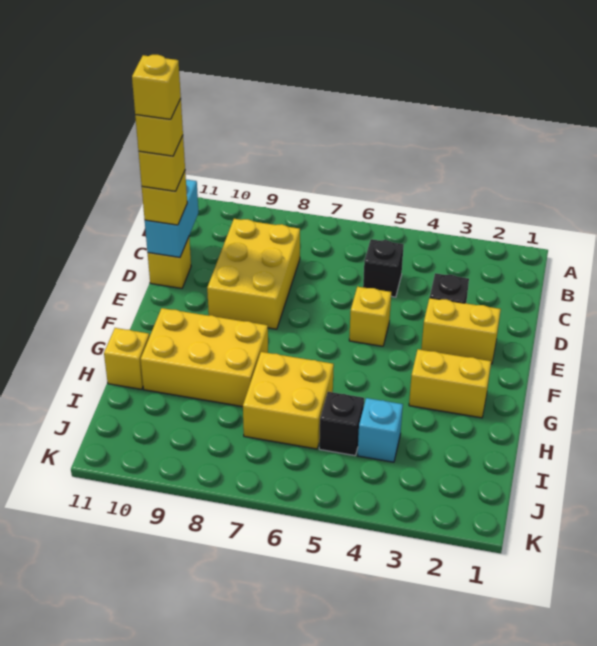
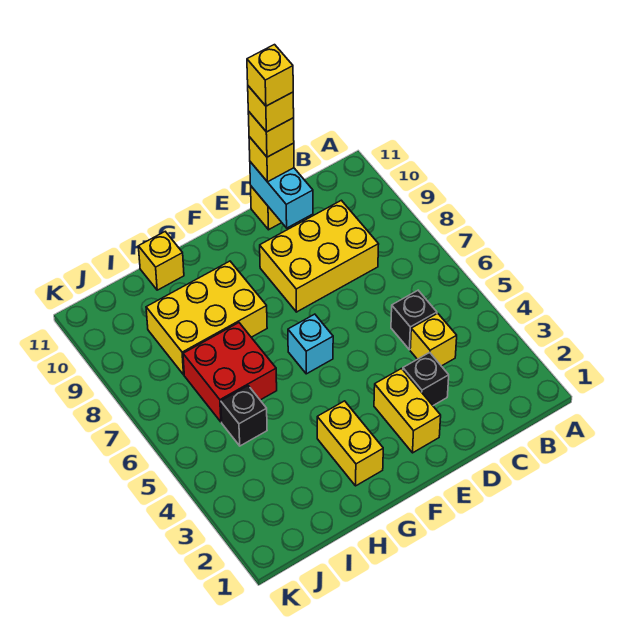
cyan brick C11:D11 level 2 -> cyan brick D10:D11 level 2
yellow brick E5 level 1 -> yellow brick C4 level 1
yellow brick G8:H10 level 1 -> yellow brick G8:I9 level 1
yellow brick H6:I7 level 1 -> red brick H6:I7 level 1
cyan brick I4 level 1 -> cyan brick F6 level 1

